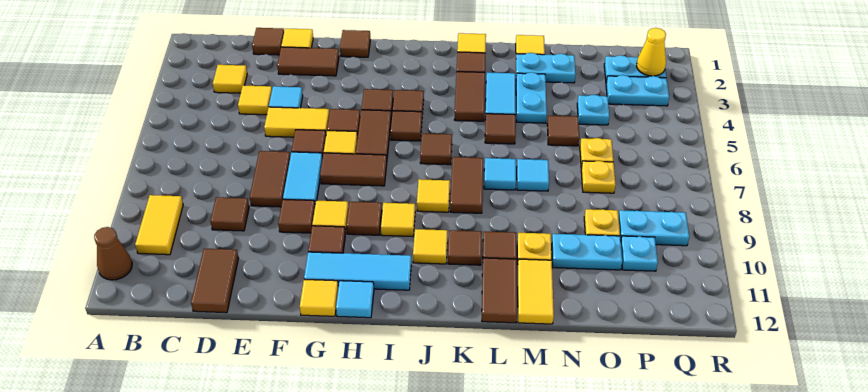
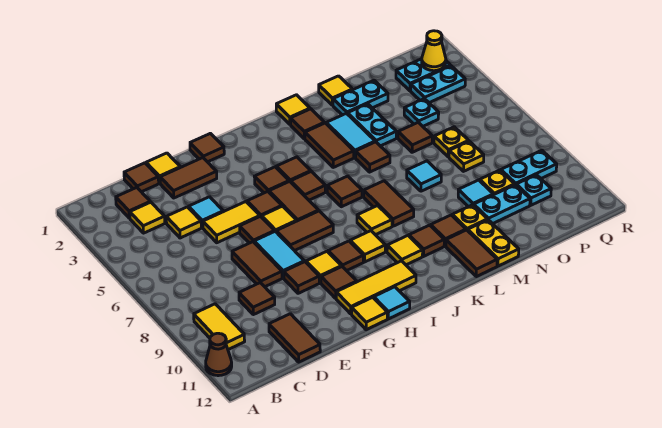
none -> brown tile C2 level 1
cyan tile G11:I11 level 1 -> yellow tile G11:I11 level 1
cyan tile L7 level 1 -> cyan tile N9 level 1
yellow tile M11:M12 level 1 -> yellow plate M11:M12 level 1

